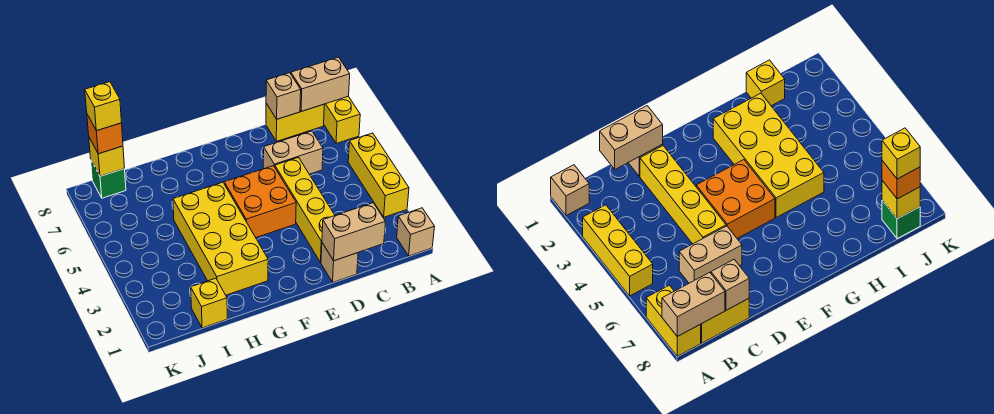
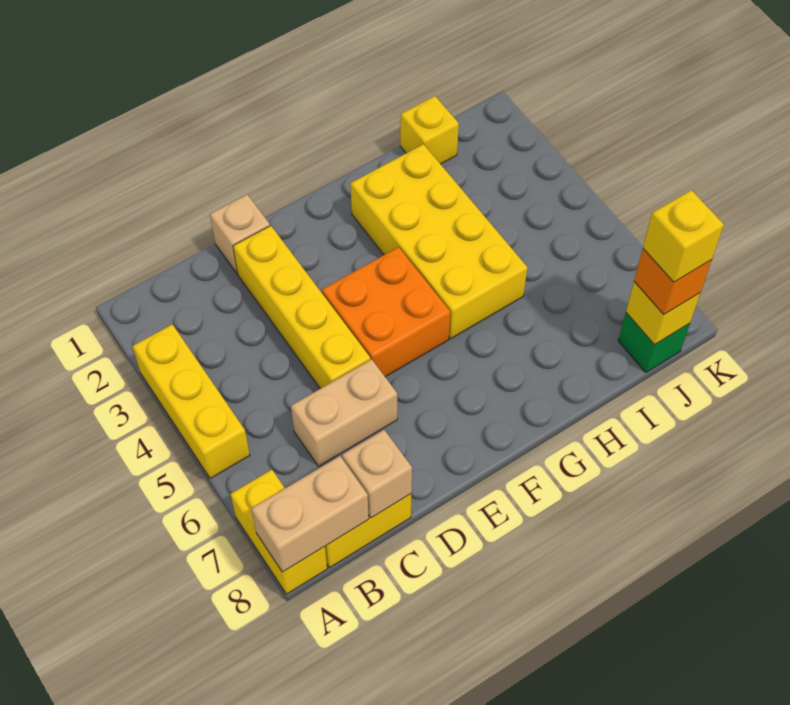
tan brick A1 level 1 -> none
tan brick C1:D1 level 2 -> none

